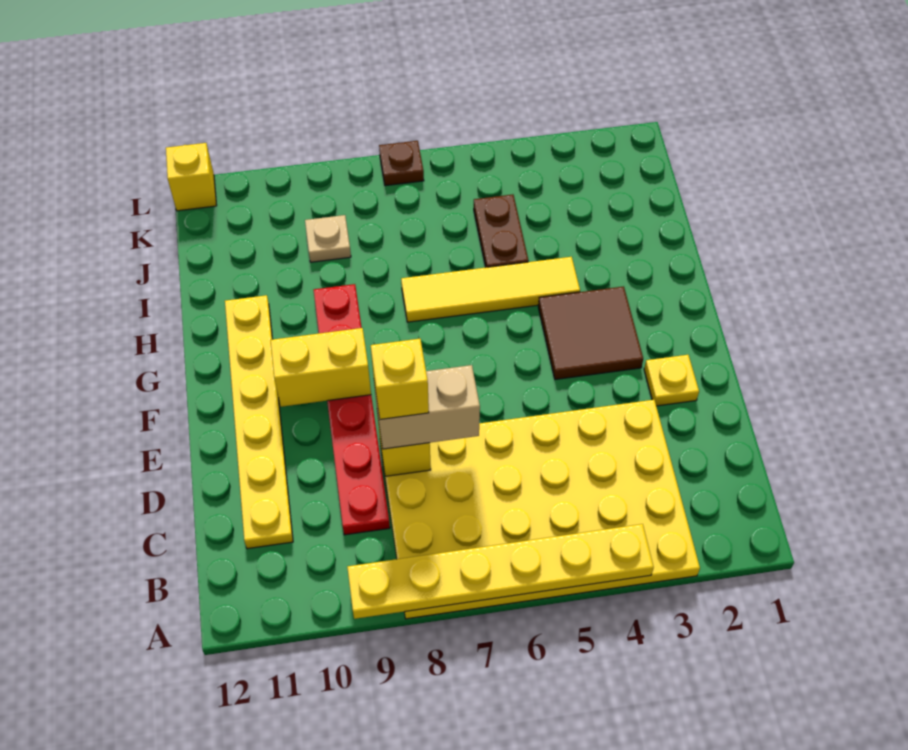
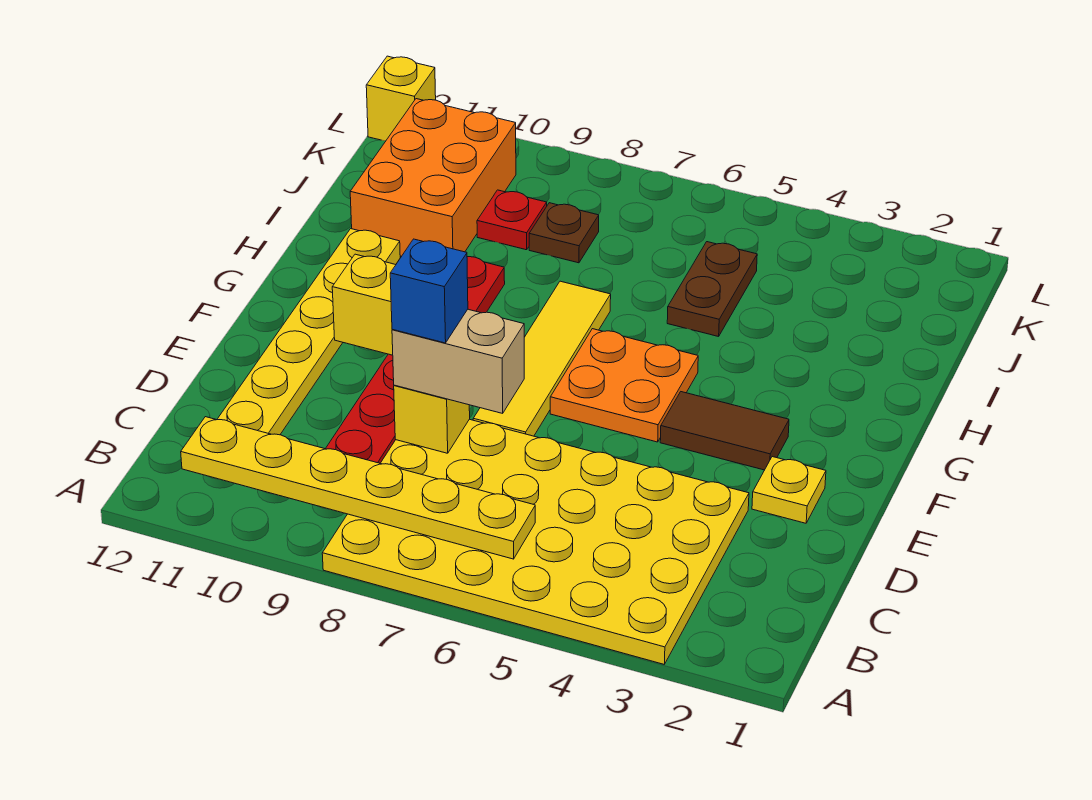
yellow plate A4:A9 level 2 -> yellow plate B6:B11 level 2
yellow brick D8 level 4 -> blue brick D8 level 4
brown tile F3:G4 level 1 -> brown tile F3:F4 level 1
none -> orange plate F5:G6 level 1
yellow tile H4:H7 level 1 -> yellow tile E7:H7 level 1
none -> orange brick I10:K11 level 1
tan plate J9 level 1 -> red plate J9 level 1
brown plate L7 level 1 -> brown plate J8 level 1

